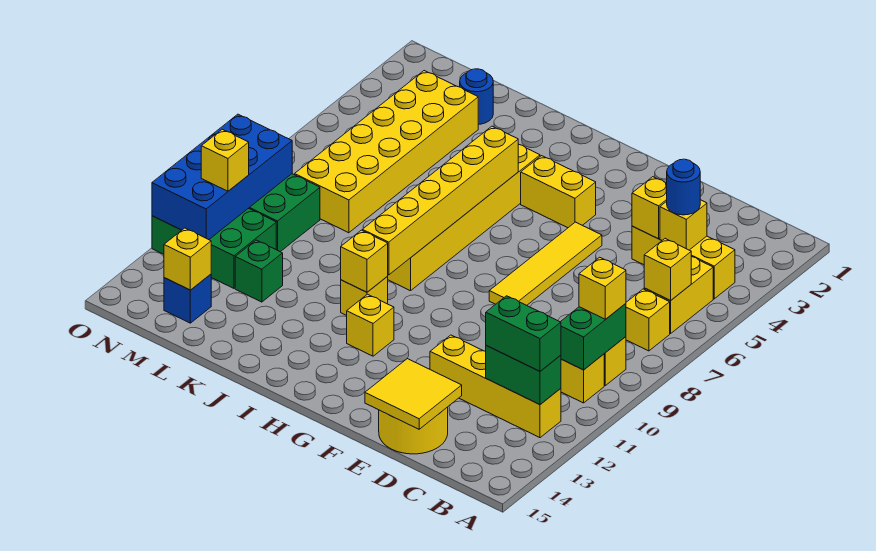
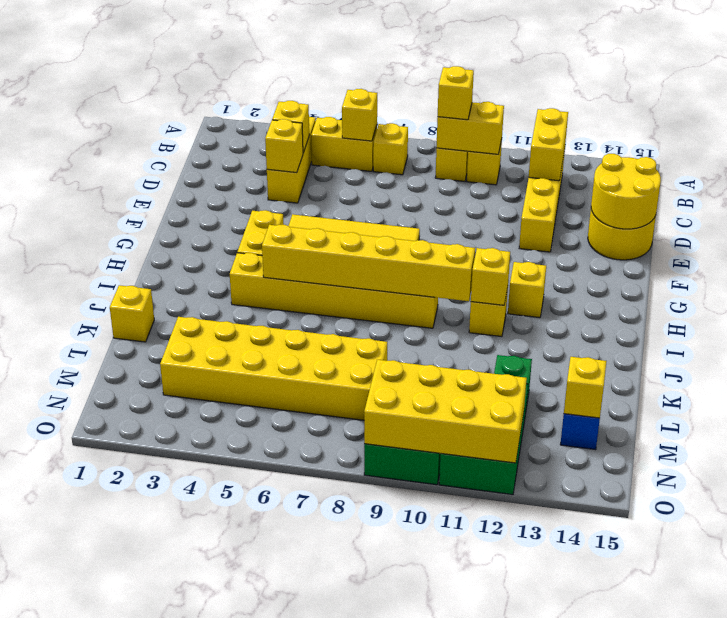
green brick B9:B10 level 2 -> yellow brick B9:B10 level 2
green brick B12:C12 level 2 -> yellow brick B12:C12 level 2
green brick B12:C12 level 3 -> none
blue round brick C4 level 3 -> none
yellow tile D14:E15 level 2 -> yellow round brick D14:E15 level 2
blue round brick L2 level 1 -> none
blue brick N9:O12 level 2 -> yellow brick N9:O12 level 2
yellow brick N11 level 3 -> yellow brick K1 level 1

